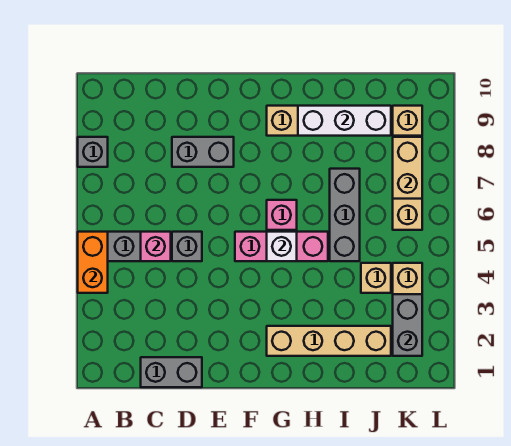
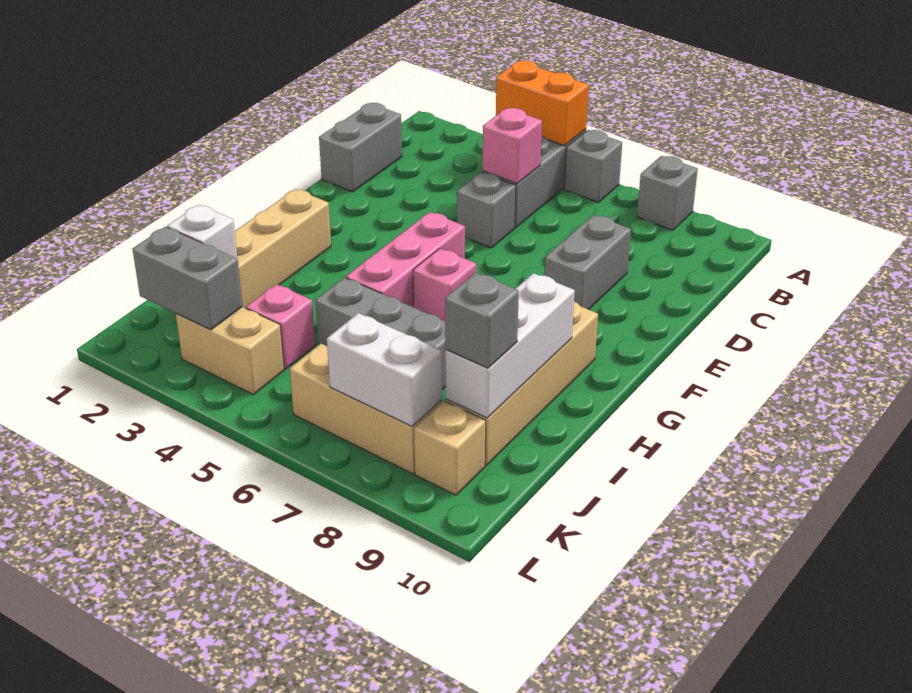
none -> grey brick A6 level 1
white brick G5 level 2 -> white brick J2 level 2
tan brick J4 level 1 -> pink brick J4 level 1
none -> grey brick J9 level 3
tan brick K7:K8 level 2 -> white brick K7:K8 level 2

